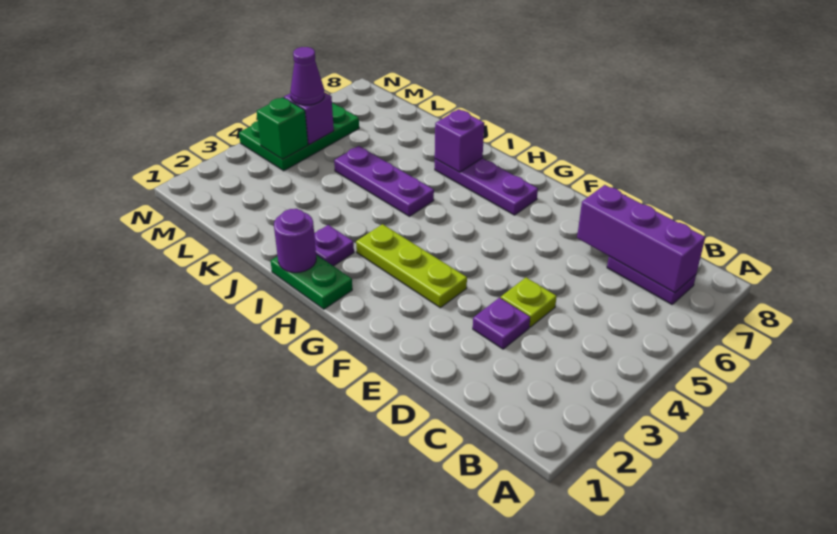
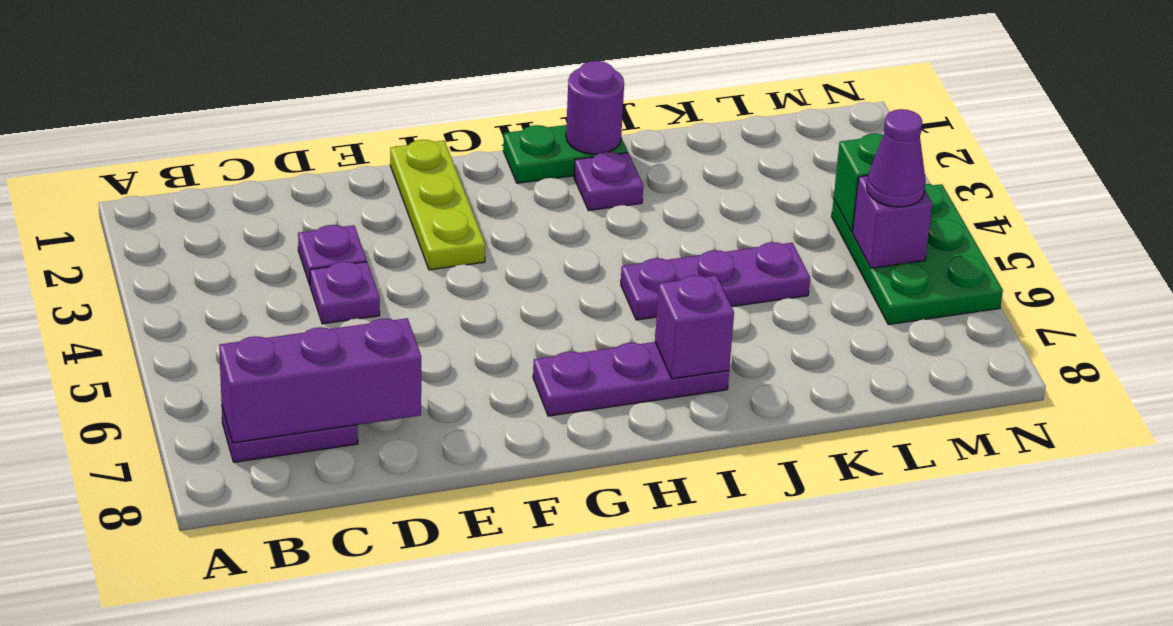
lime plate D4 level 1 -> purple plate D4 level 1
lime plate F3:H3 level 1 -> lime plate F1:F3 level 1

